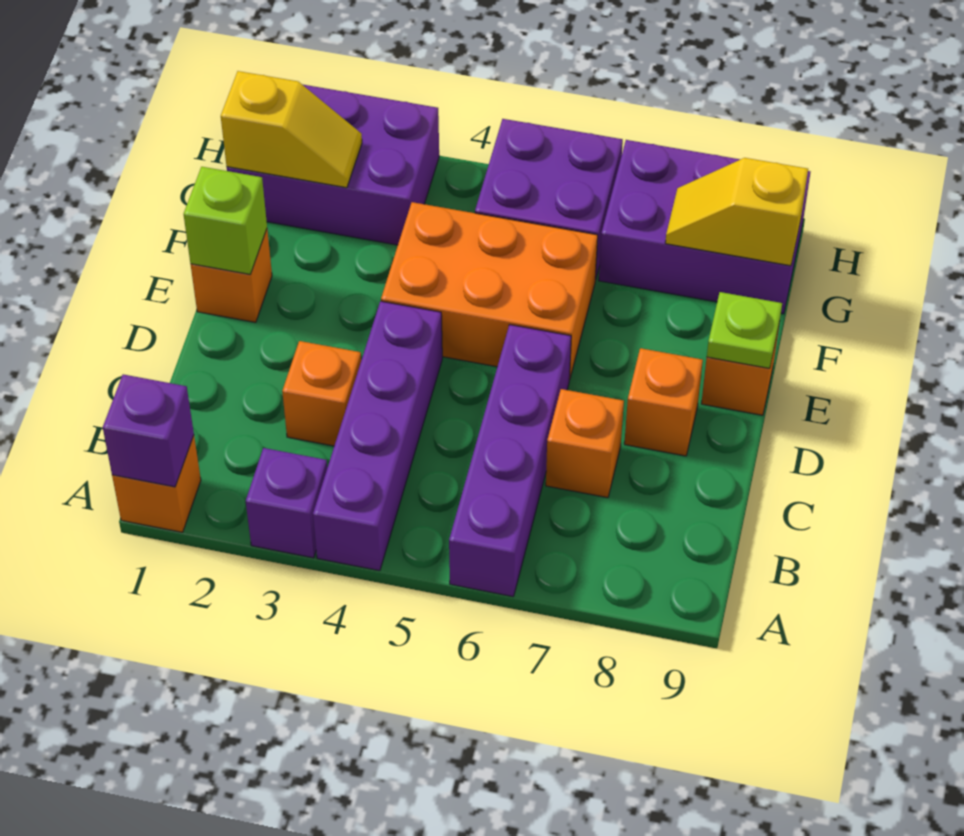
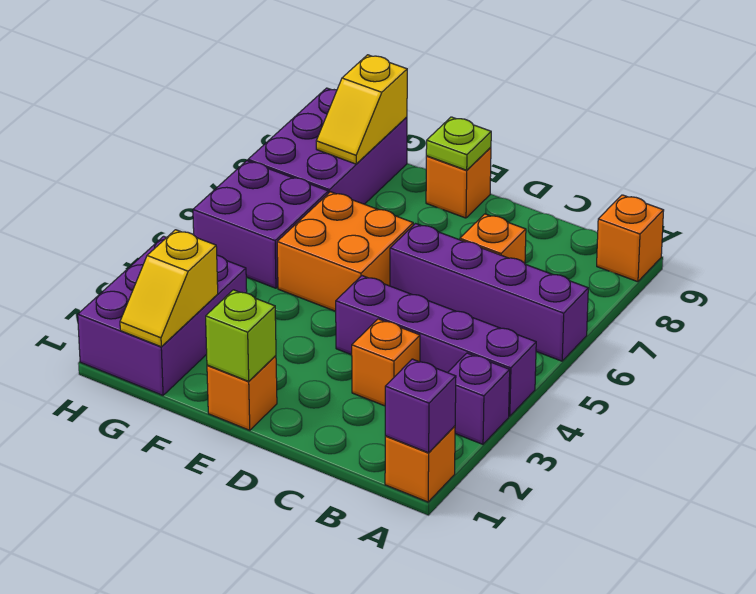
orange brick D8 level 1 -> orange brick A9 level 1
orange brick E4:F6 level 1 -> orange brick E5:F6 level 1
yellow slope G1:G2 level 2 top 1 -> yellow slope G1:G2 level 2 top 2

